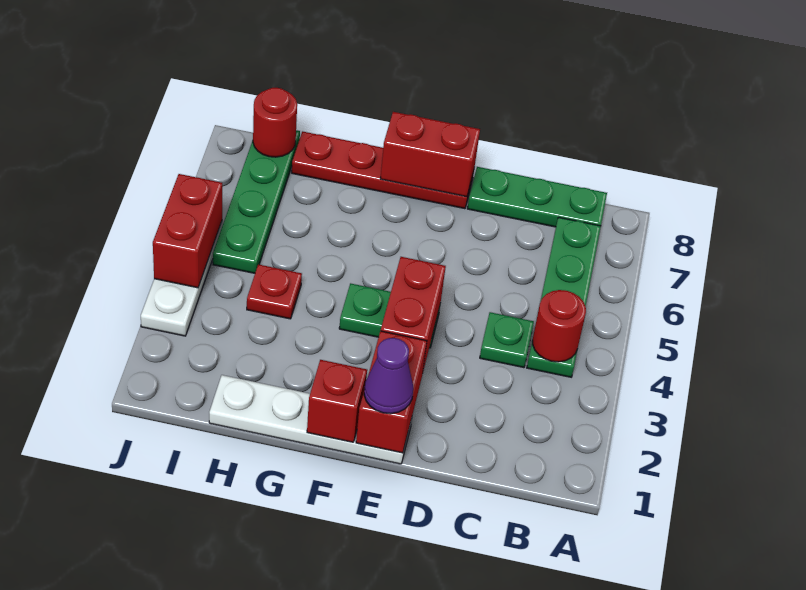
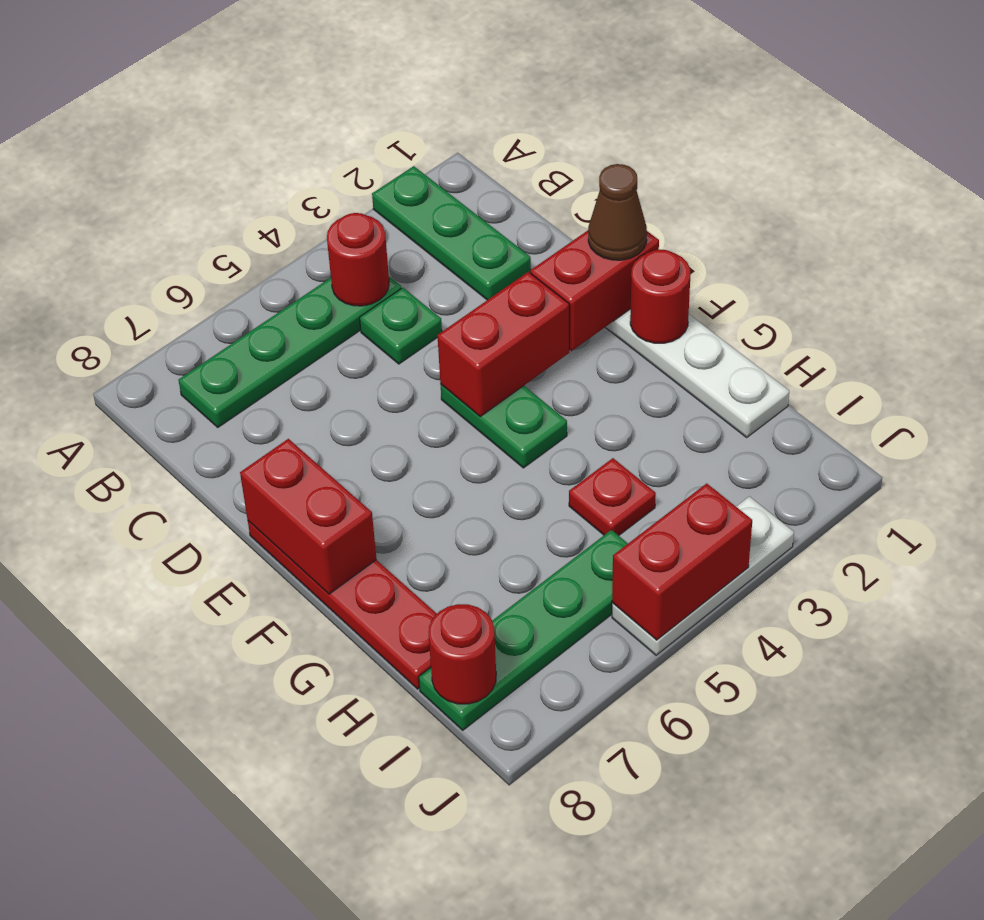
green plate B8:D8 level 1 -> green plate A2:C2 level 1
purple cone E1 level 3 -> brown cone E1 level 3
red brick F1 level 2 -> red round brick F1 level 2

